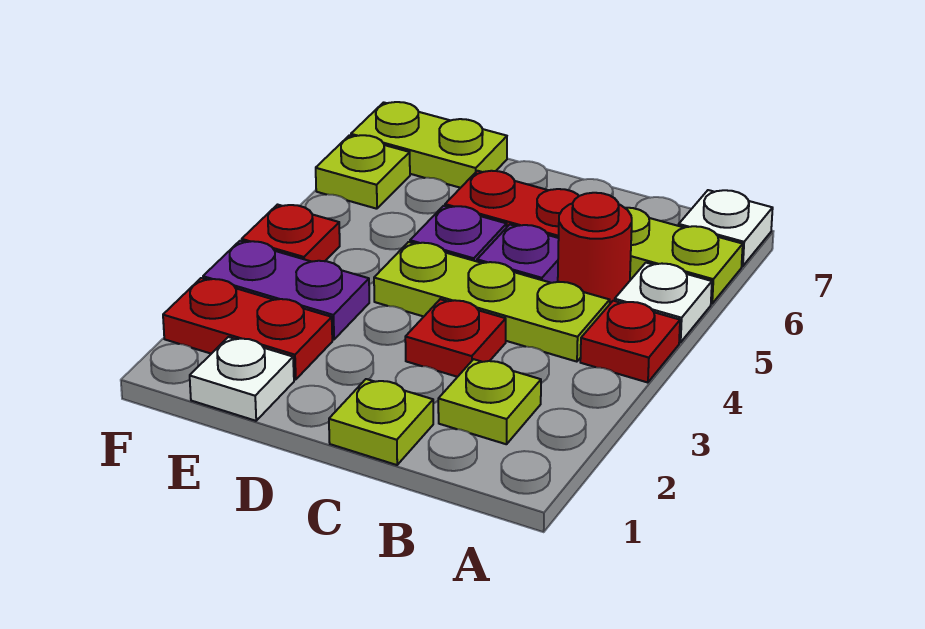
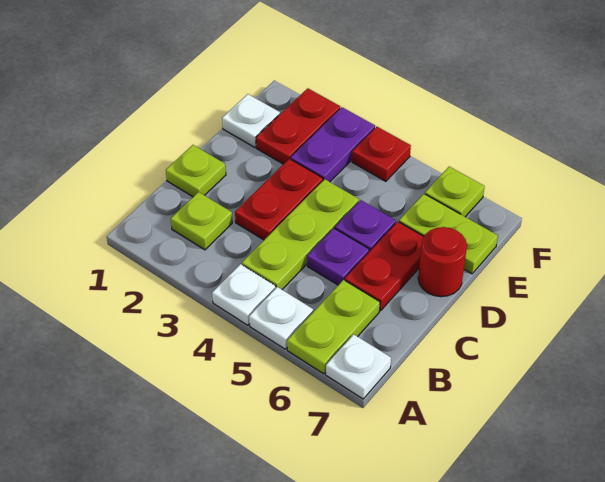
red plate A4 level 1 -> white plate A4 level 1
red round brick B5 level 1 -> red round brick D7 level 1
red plate C3 level 1 -> red plate C3:D3 level 1
lime plate E7:F7 level 1 -> lime plate E6:E7 level 1

